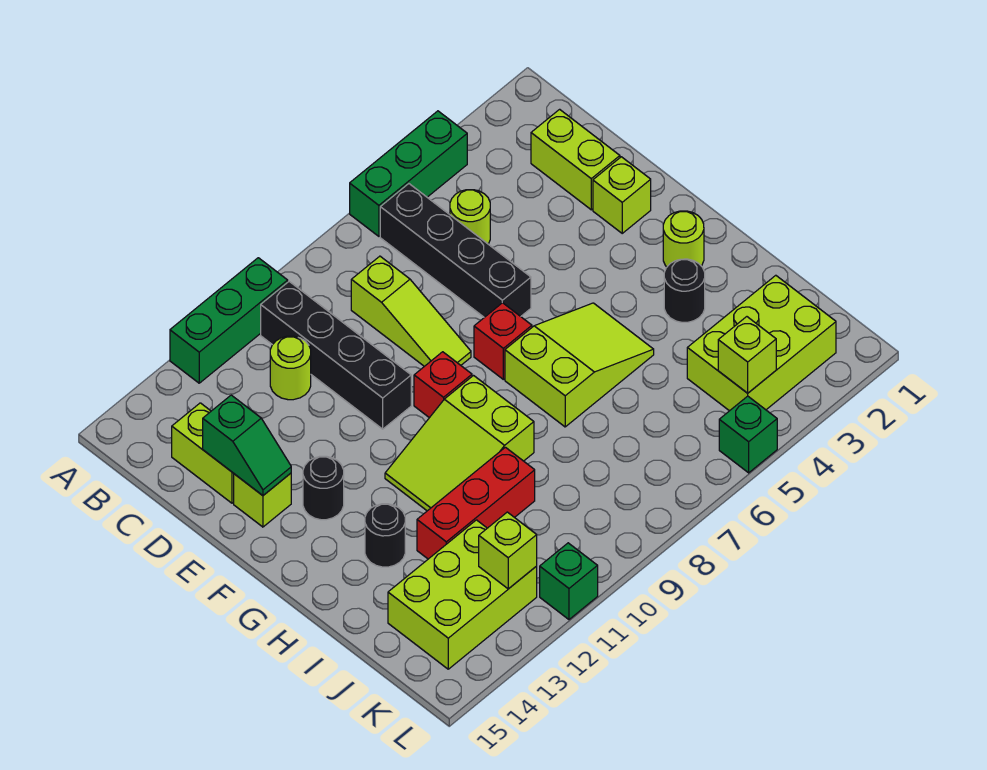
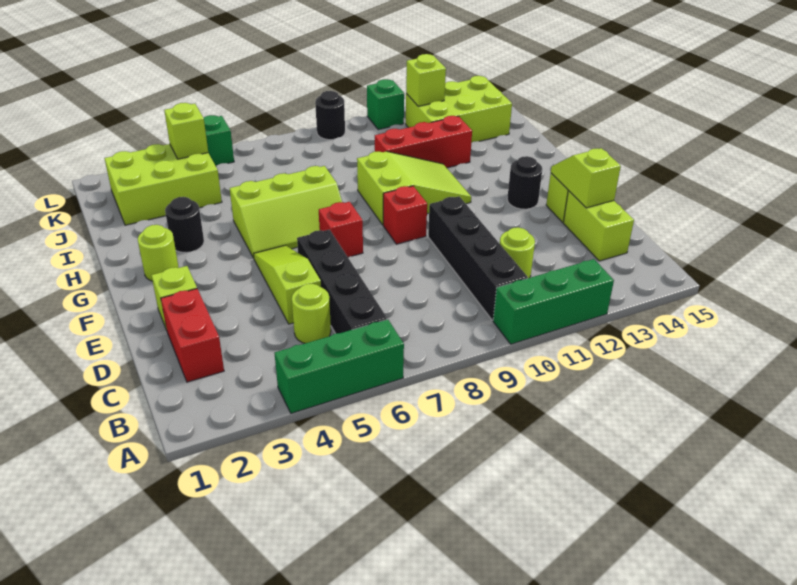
lime brick C2:D2 level 1 -> red brick C2:D2 level 1
lime slope C8:E8 level 1 top C -> lime slope D5:F5 level 1 top D
green slope D14:E14 level 2 top D -> lime slope D14:E14 level 2 top D
lime slope G5:H7 level 1 top 7 -> lime slope G5:H7 level 1 top H
black round brick H13 level 1 -> black round brick L9 level 1

